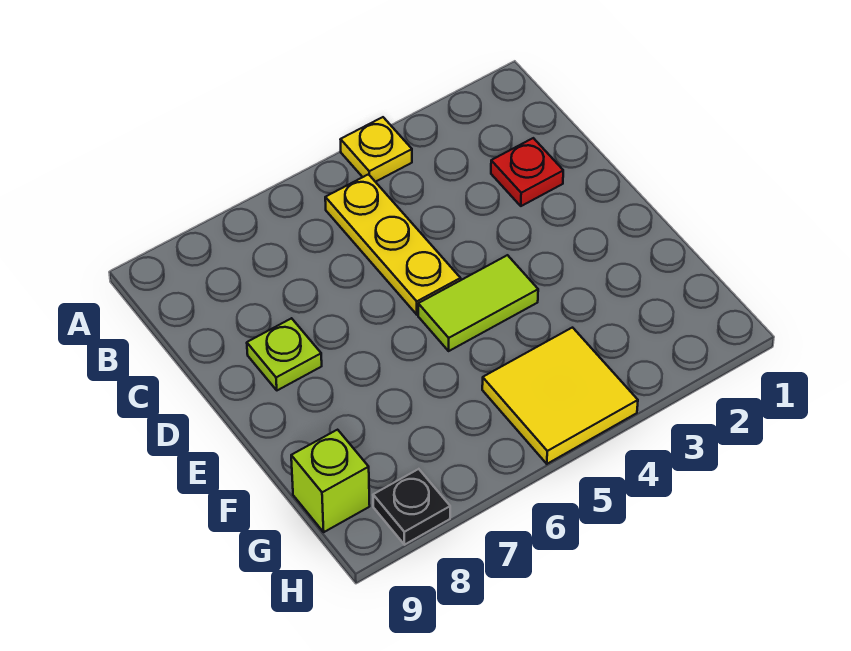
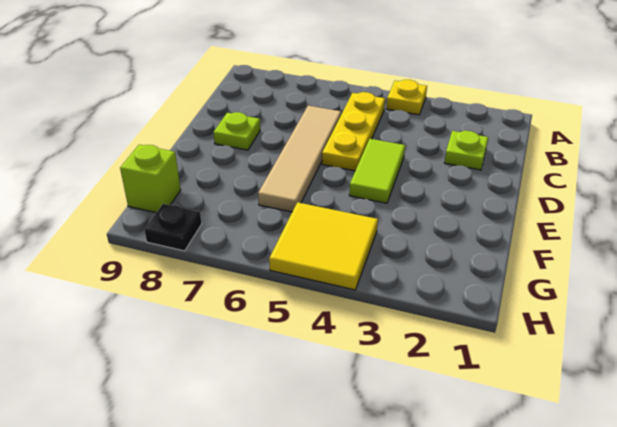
red plate C2 level 1 -> lime plate C2 level 1
none -> tan tile C6:F6 level 1
lime tile E4:E5 level 1 -> lime tile D4:E4 level 1

